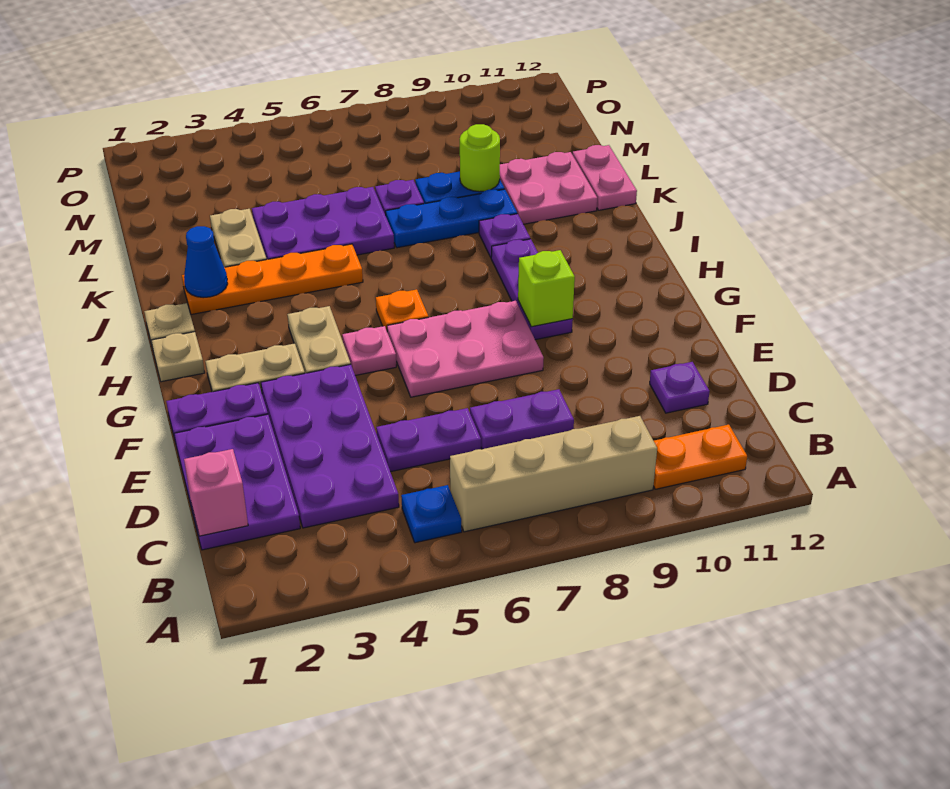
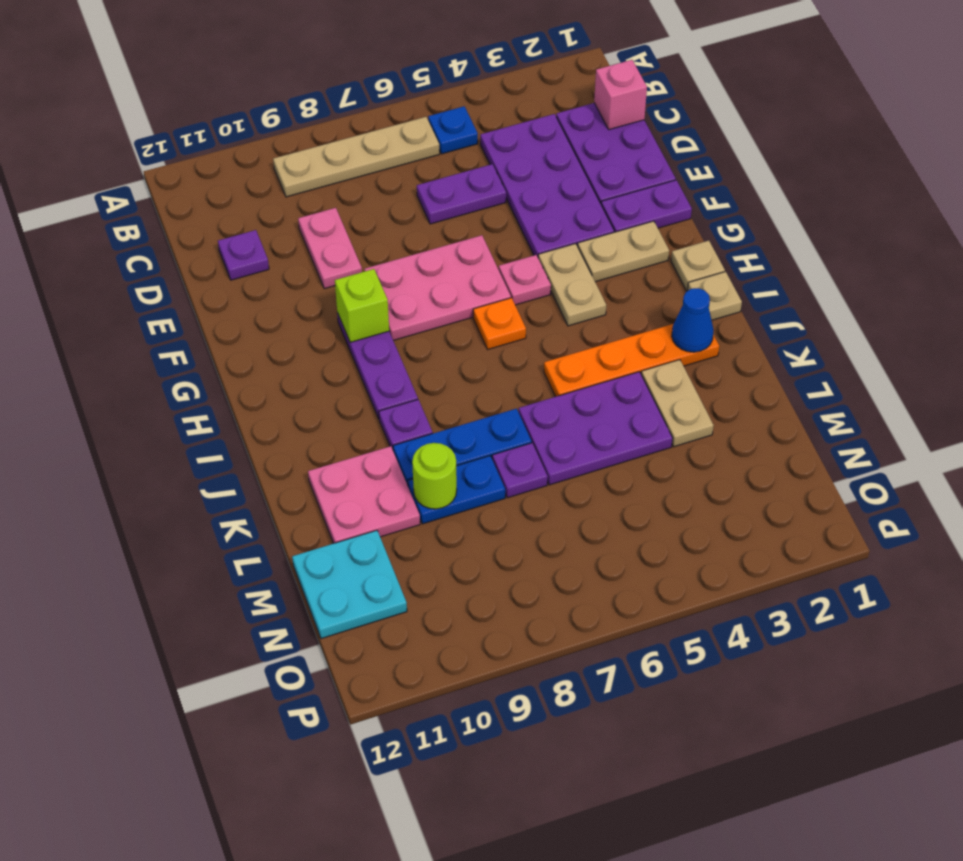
tan brick B6:B9 level 1 -> tan plate B6:B9 level 1
orange plate B10:B11 level 1 -> none
purple plate D7:D8 level 1 -> none
pink plate K12:L12 level 1 -> pink plate D9:E9 level 1
none -> cyan plate M11:N12 level 1

